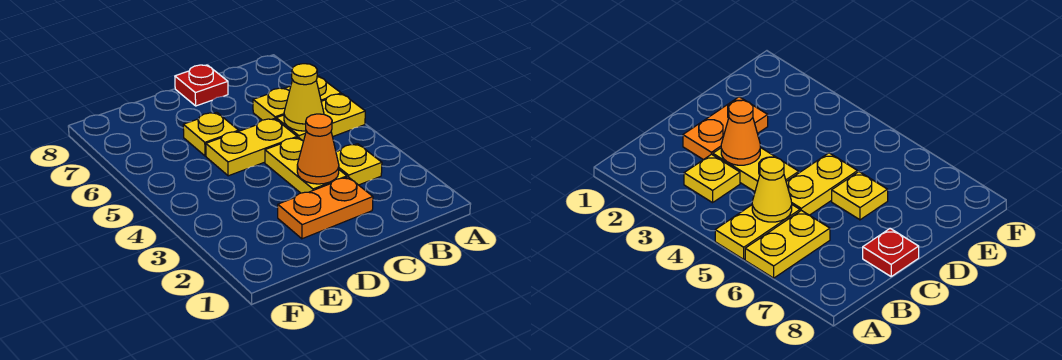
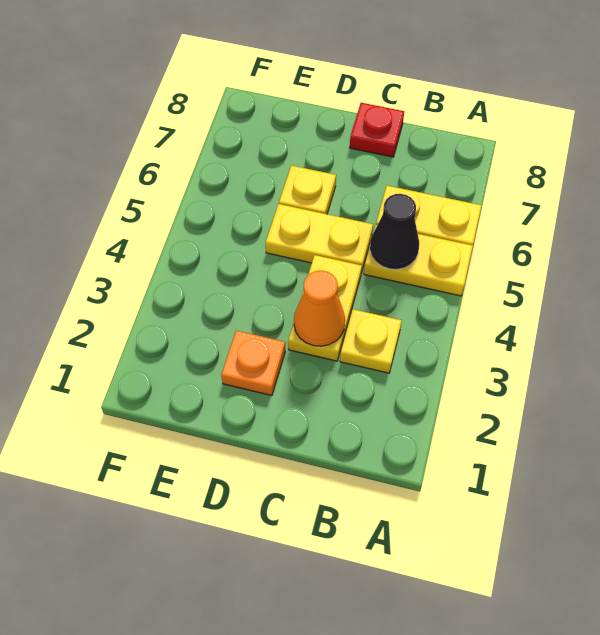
yellow cone B5 level 2 -> black cone B5 level 2
orange plate C2:D2 level 1 -> orange plate D2 level 1

